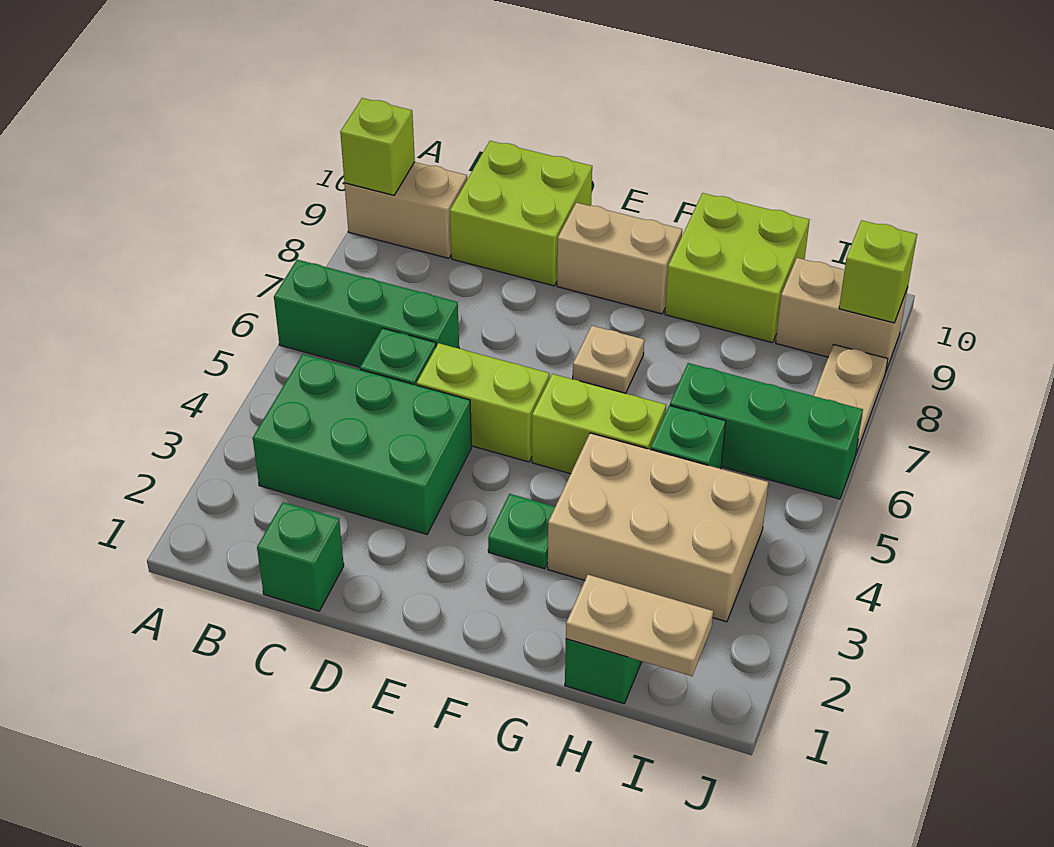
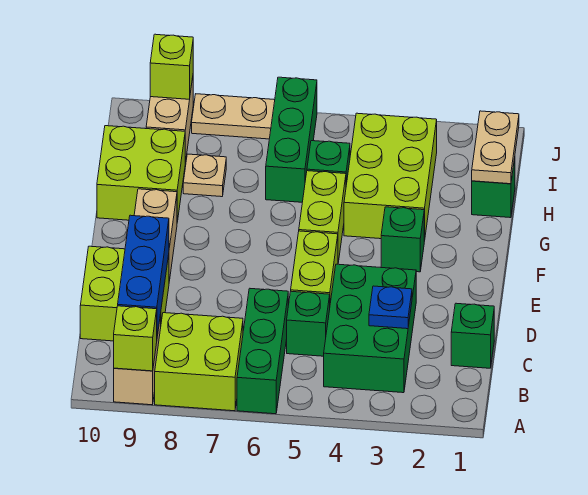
none -> lime brick A7:B8 level 1
none -> blue brick B9:D9 level 2
none -> blue plate C3 level 2
green plate F3 level 1 -> green brick F3 level 1
tan plate F7 level 1 -> tan plate H8 level 1
tan brick G3:I4 level 1 -> lime brick G3:I4 level 1

